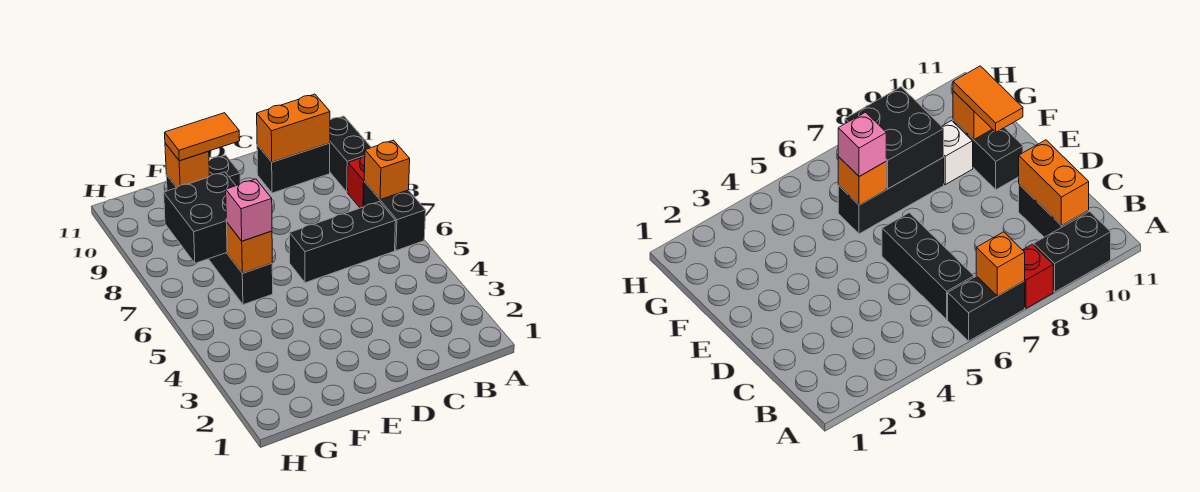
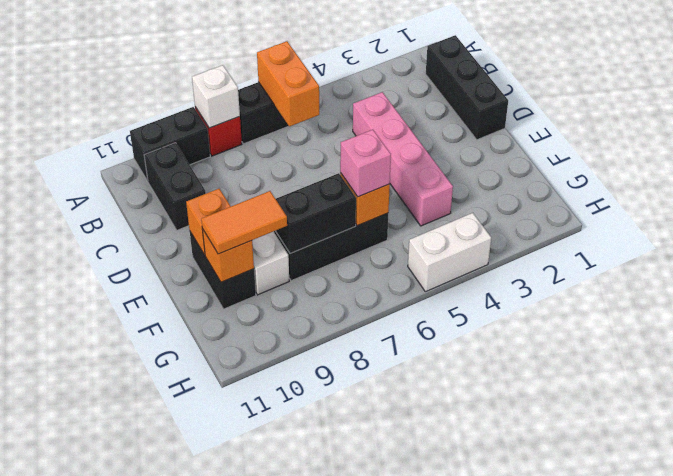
orange brick A7 level 2 -> orange brick E10 level 2
none -> white brick A8 level 2
black brick B6:D6 level 1 -> black brick B1:D1 level 1
orange brick B10:C10 level 2 -> orange brick A6:B6 level 2
none -> pink brick C4:F4 level 1
orange tile E10:F10 level 3 -> orange tile F9:F10 level 3
black brick F7:G8 level 2 -> black brick F7:F8 level 2
none -> white brick H4:H5 level 1

